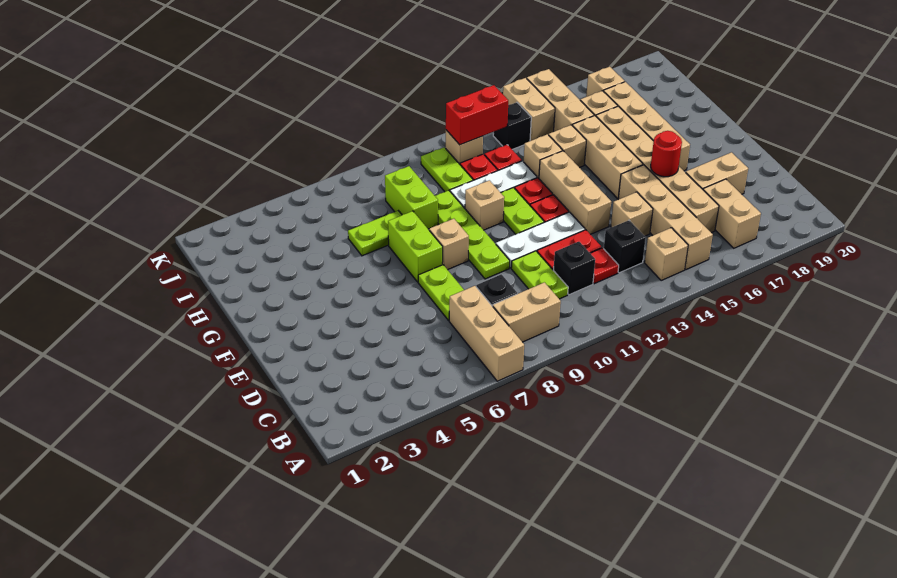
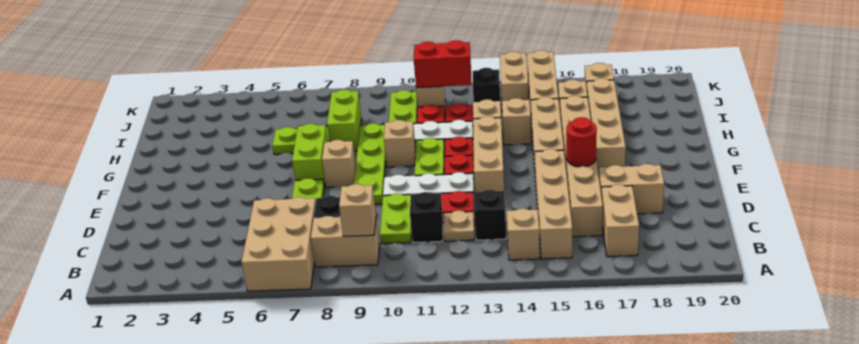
tan brick A7:C7 level 1 -> tan brick A6:C7 level 1
red plate C12 level 1 -> tan plate C12 level 1
tan brick D14 level 1 -> tan brick B9 level 2

